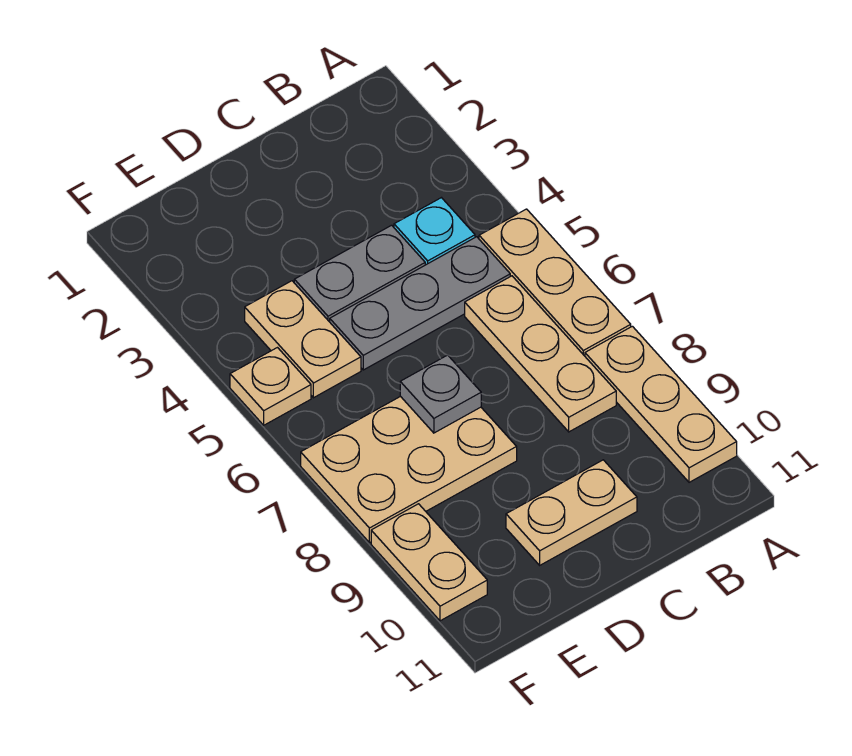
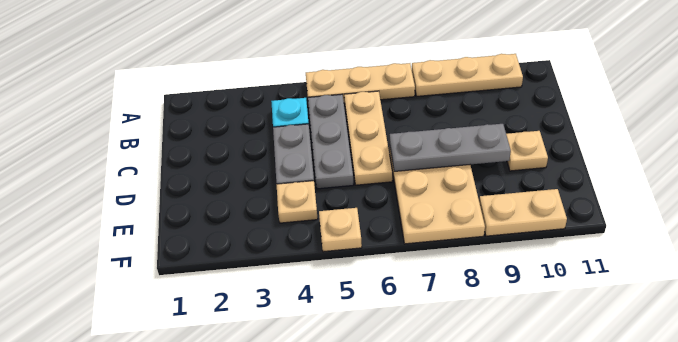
tan plate B6:B8 level 1 -> tan plate B6:D6 level 1
tan plate C10:D10 level 1 -> tan plate D10 level 1
grey plate D7 level 2 -> grey plate D7:D9 level 2
tan plate E4:E5 level 1 -> tan plate E4 level 1

